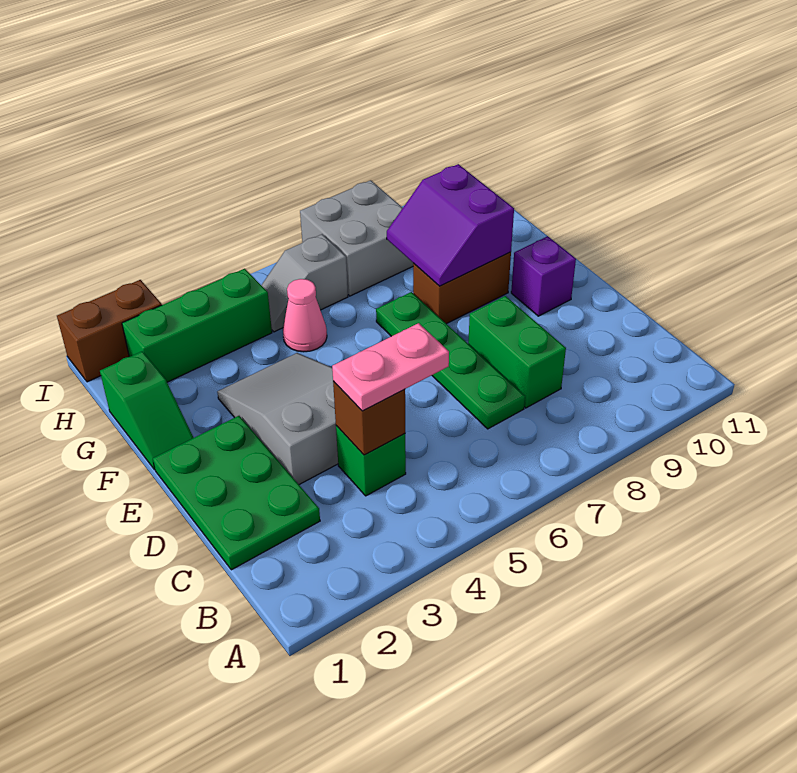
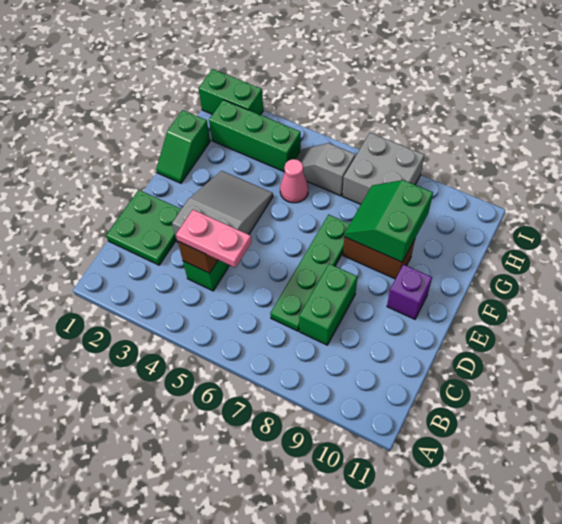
green plate C1:E2 level 1 -> green plate C1:D2 level 1
purple slope F8:G9 level 2 top 9 -> green slope F8:G9 level 2 top 9
brown brick I1:I2 level 1 -> green brick I1:I2 level 1

